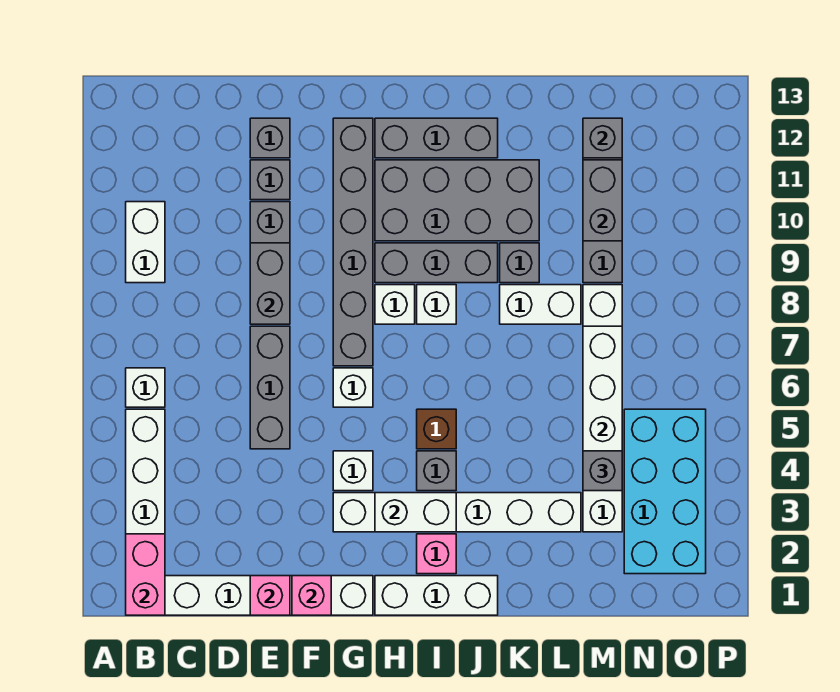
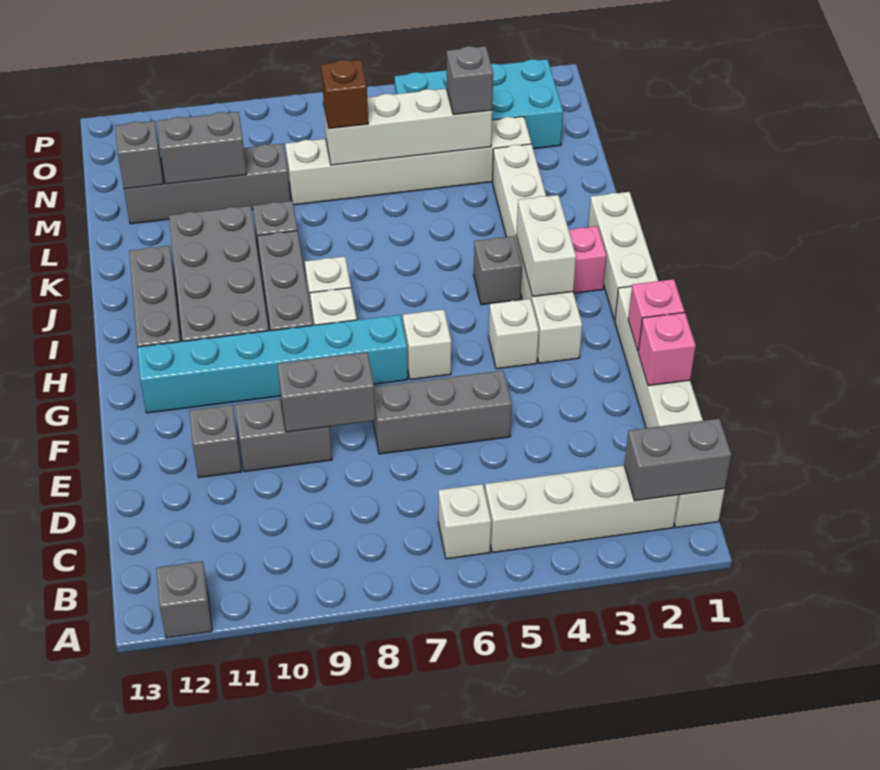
pink brick B1:B2 level 2 -> grey brick B1:B2 level 2
white brick B9:B10 level 1 -> none
grey brick E12 level 1 -> grey brick A12 level 1
grey brick G7:G12 level 1 -> cyan brick G7:G12 level 1
brown brick I5 level 1 -> brown brick M7 level 3
white brick K8:L8 level 1 -> none

